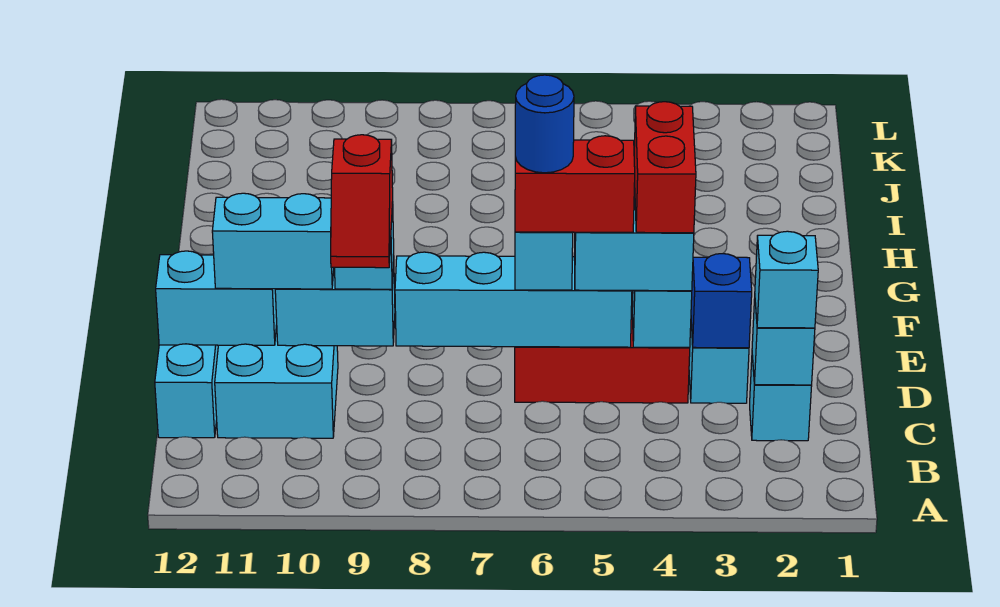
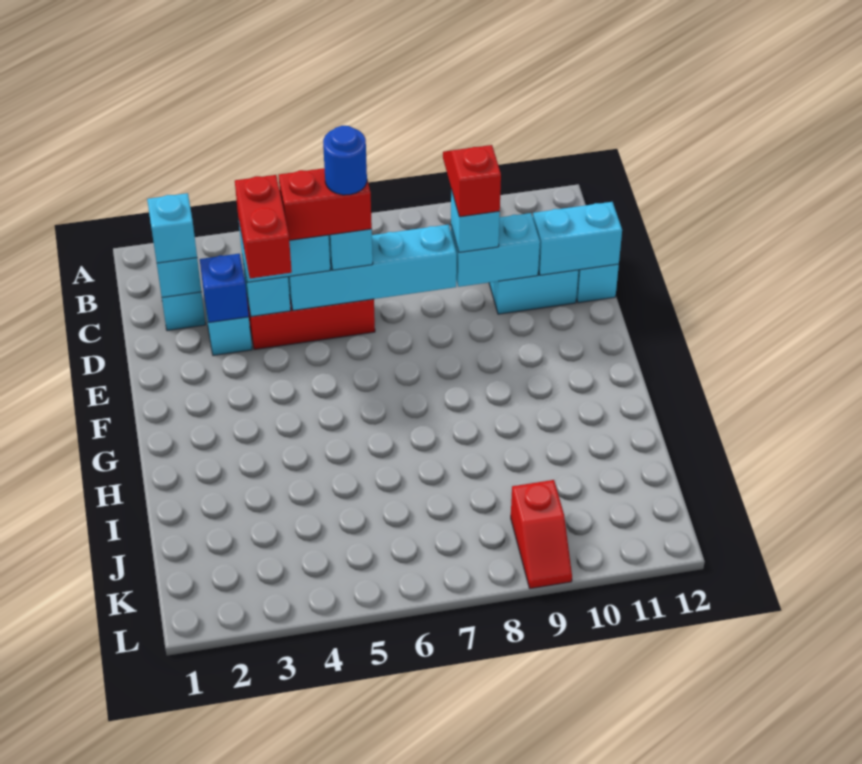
cyan brick D10:D11 level 3 -> none
none -> red slope K9:L9 level 1 top K

